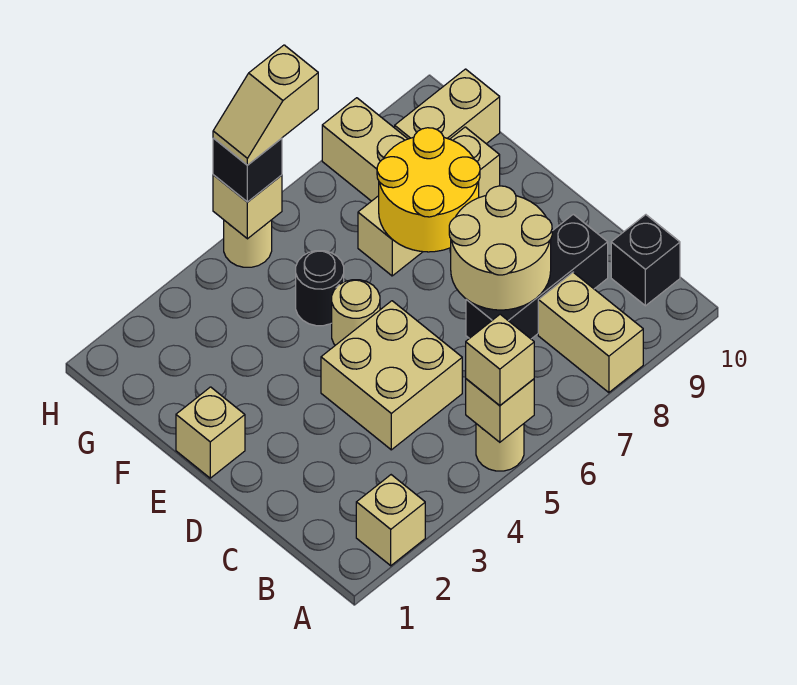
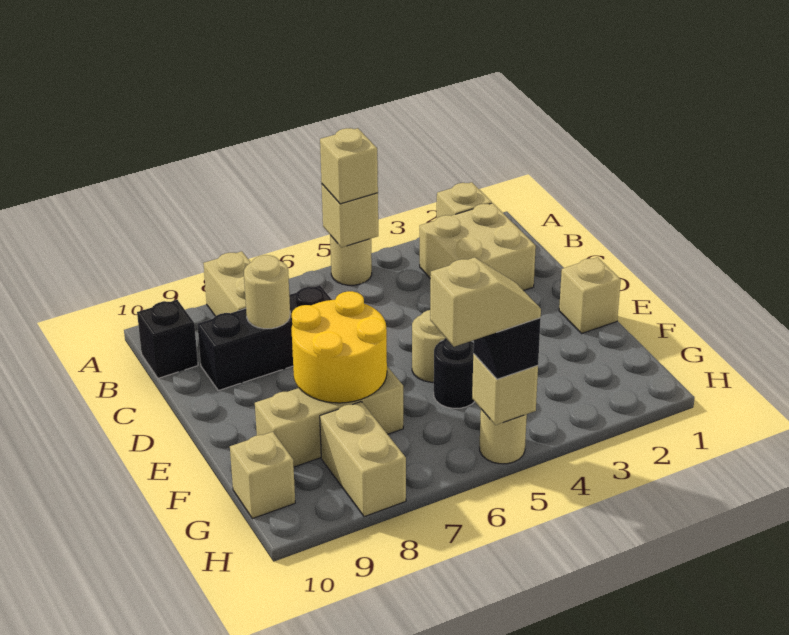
tan brick C4:D5 level 1 -> tan brick B2:C3 level 1
tan round brick C7:D8 level 2 -> tan round brick C8 level 2
tan brick G9:G10 level 1 -> tan brick G10 level 1

